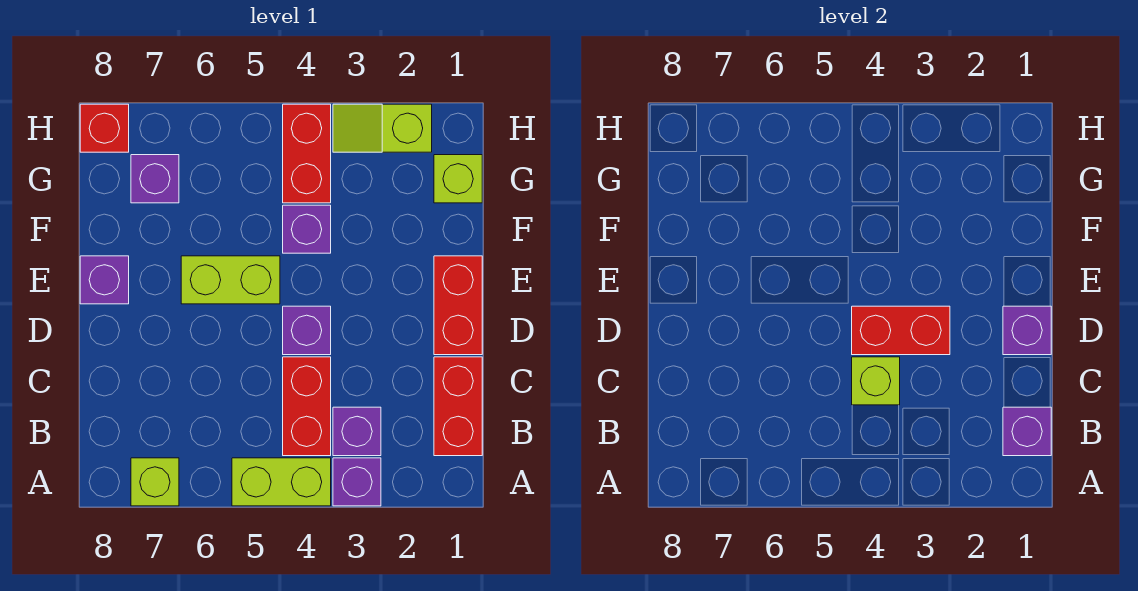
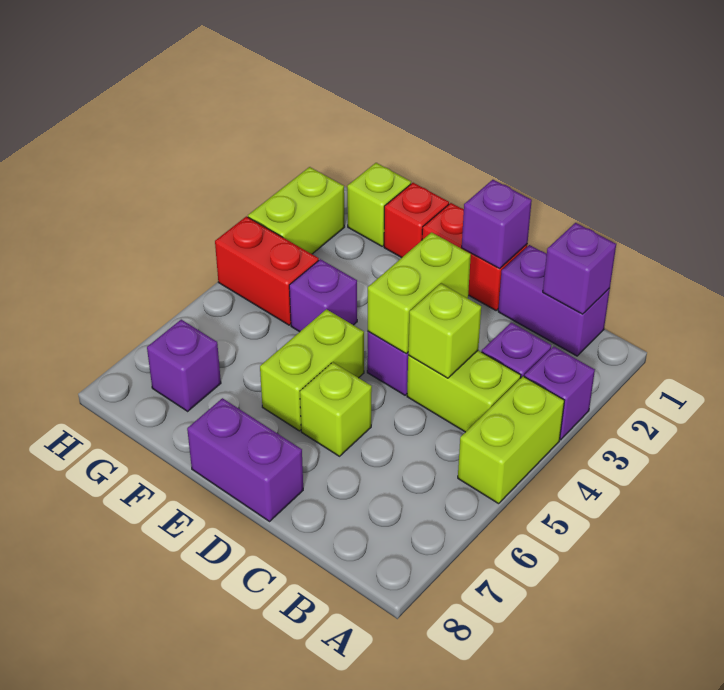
lime brick A7 level 1 -> lime brick D6 level 1
red brick B1:C1 level 1 -> purple brick B1:C1 level 1
red brick B4:C4 level 1 -> lime brick B4:C4 level 1
red brick D3:D4 level 2 -> lime brick D3:D4 level 2
purple brick E8 level 1 -> purple brick D8:E8 level 1
lime slope H2:H3 level 1 top 2 -> lime brick H2:H3 level 1
red brick H8 level 1 -> red brick F1 level 1

